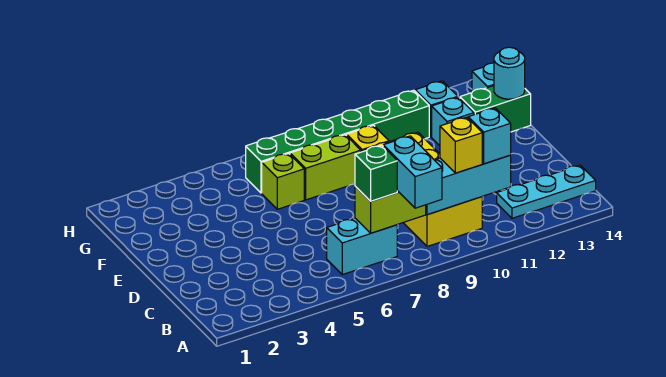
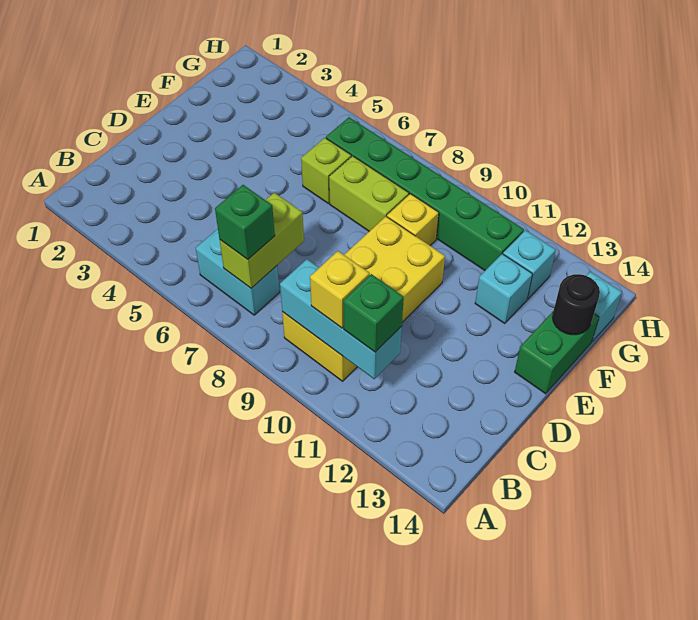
cyan brick A8:B8 level 3 -> none
lime brick B7:B8 level 2 -> lime brick B7:C7 level 2
cyan brick B11 level 3 -> green brick B11 level 3
cyan plate B12:B14 level 1 -> none
green brick F13:F14 level 1 -> green brick E14:F14 level 1
cyan round brick F14 level 2 -> black round brick F14 level 2

